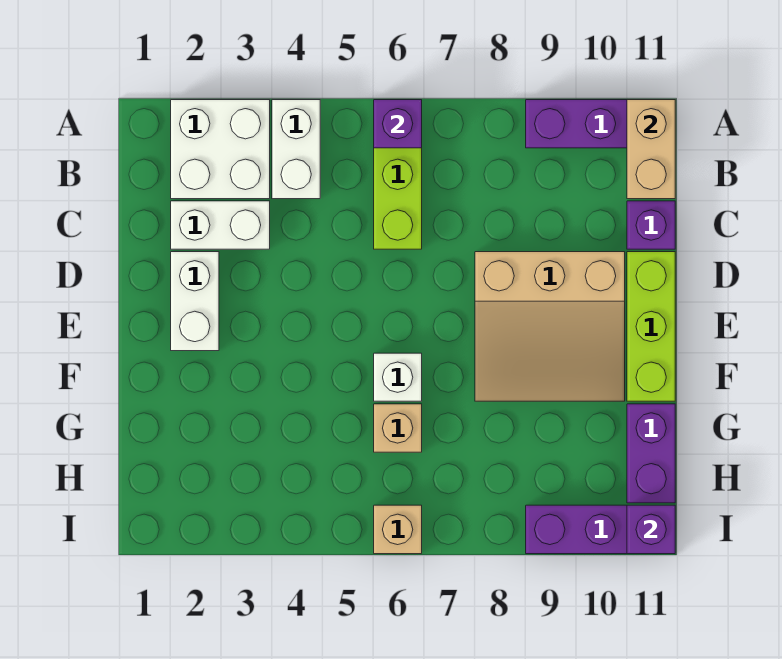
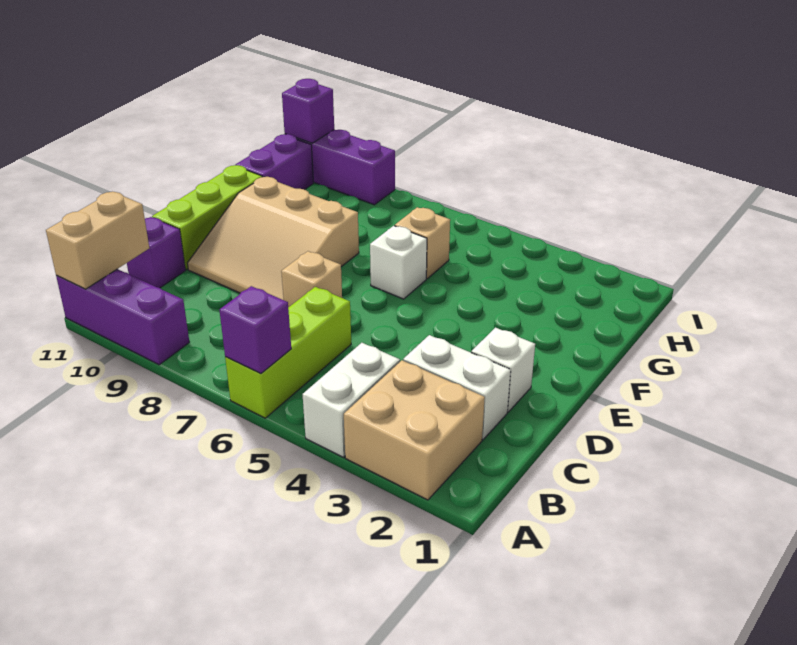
white brick A2:B3 level 1 -> tan brick A2:B3 level 1
white brick D2:E2 level 1 -> white brick D2 level 1
tan slope D8:F10 level 1 top D -> tan slope D8:F10 level 1 top F
tan brick I6 level 1 -> tan brick D7 level 1

